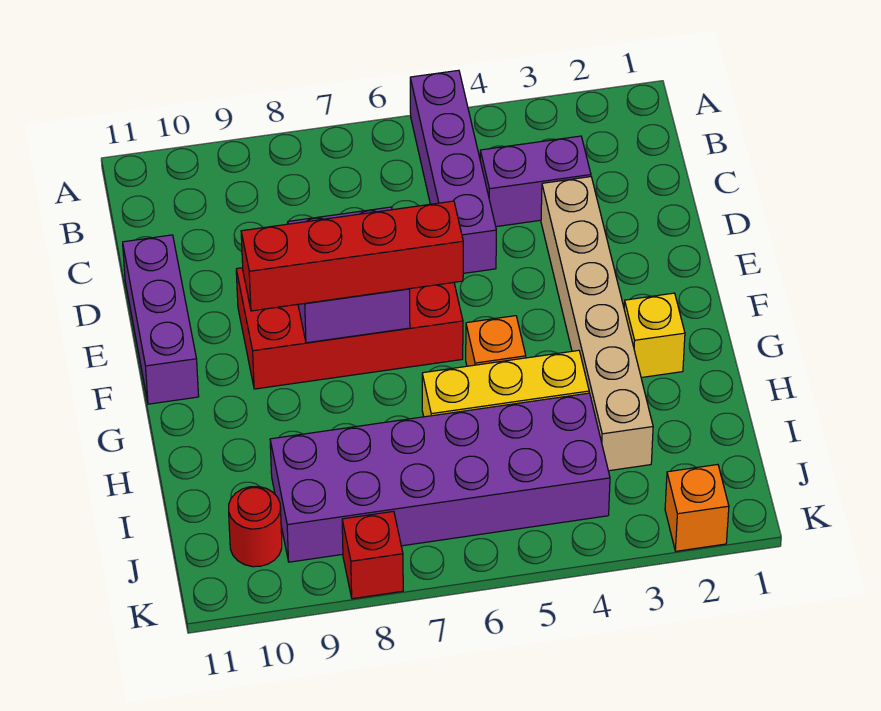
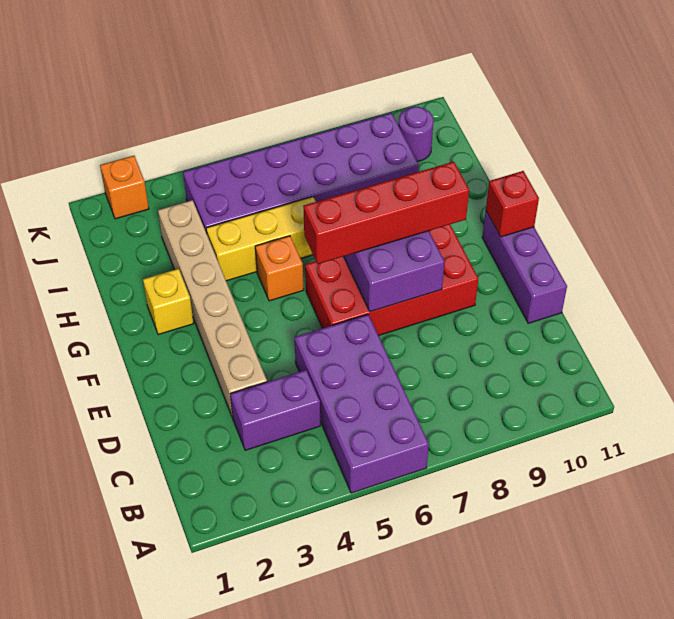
purple brick A5:D5 level 1 -> purple brick A5:D6 level 1
red round brick J10 level 1 -> purple round brick J10 level 1
red brick K8 level 1 -> red brick F11 level 2

